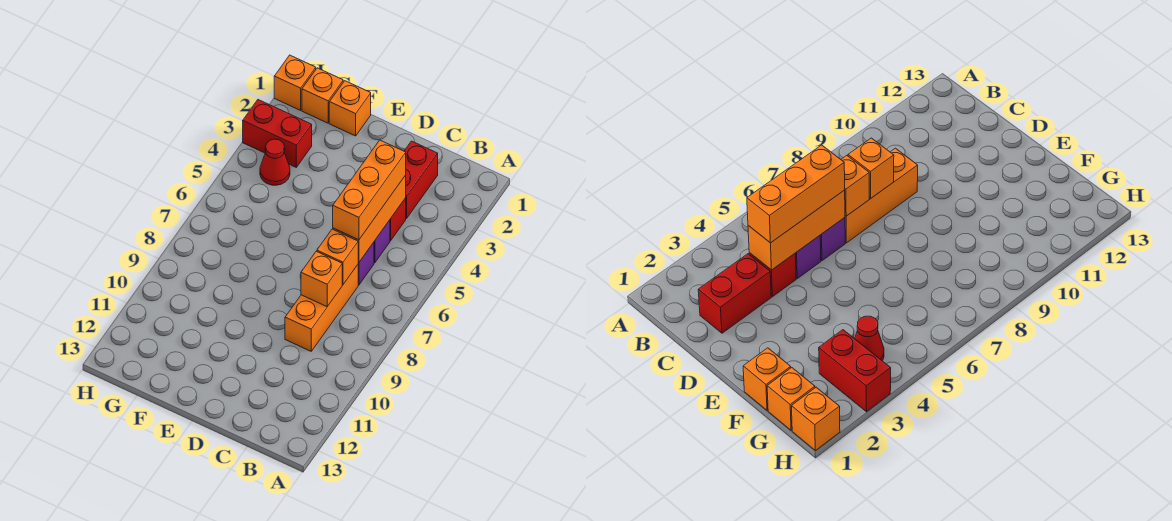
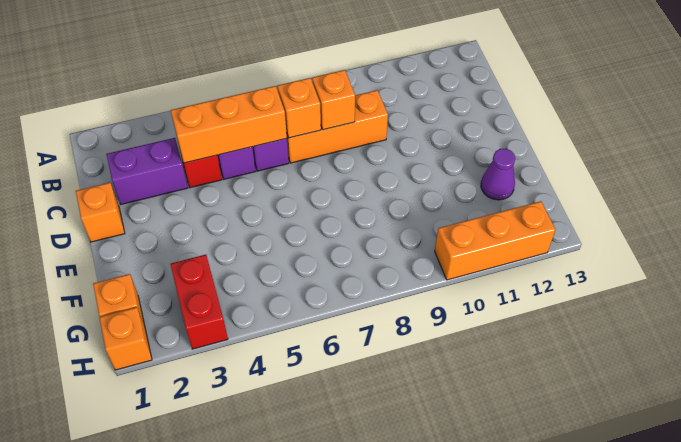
red brick C2:C3 level 1 -> purple brick C2:C3 level 1
orange brick C4:C6 level 3 -> orange brick H10:H12 level 1
orange brick F1 level 1 -> orange brick D1 level 1
none -> purple cone F12 level 1
red cone G4 level 1 -> none

